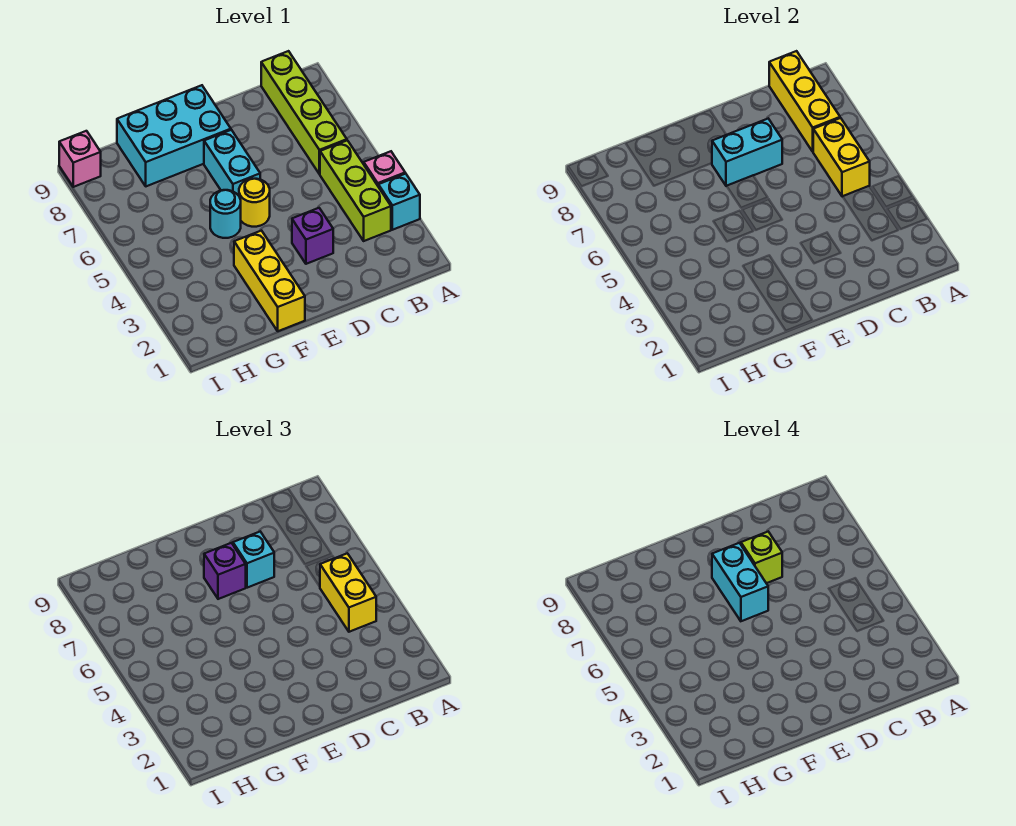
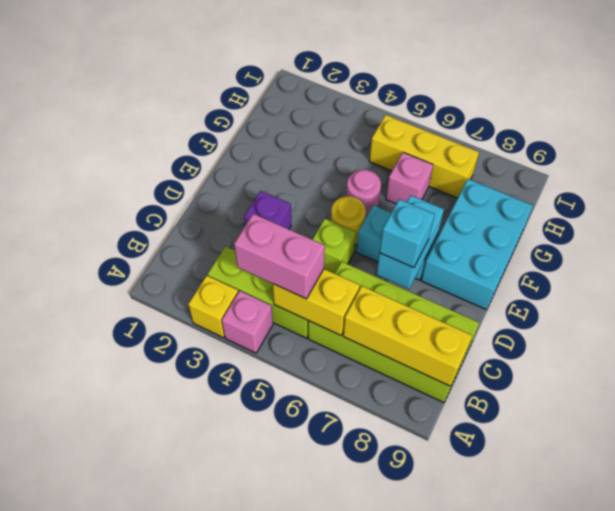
cyan brick A3 level 1 -> yellow brick A3 level 1
yellow brick B4:B5 level 3 -> pink brick B4:B5 level 3
lime brick B6:B9 level 1 -> lime brick B6:C9 level 1
lime brick D7 level 4 -> lime brick D5 level 1
cyan brick E6:E7 level 4 -> none
purple brick E7 level 3 -> none
yellow brick F1:F3 level 1 -> yellow brick H5:H7 level 1
cyan round brick F5 level 1 -> pink round brick F5 level 1
pink brick I9 level 1 -> pink brick G6 level 1

